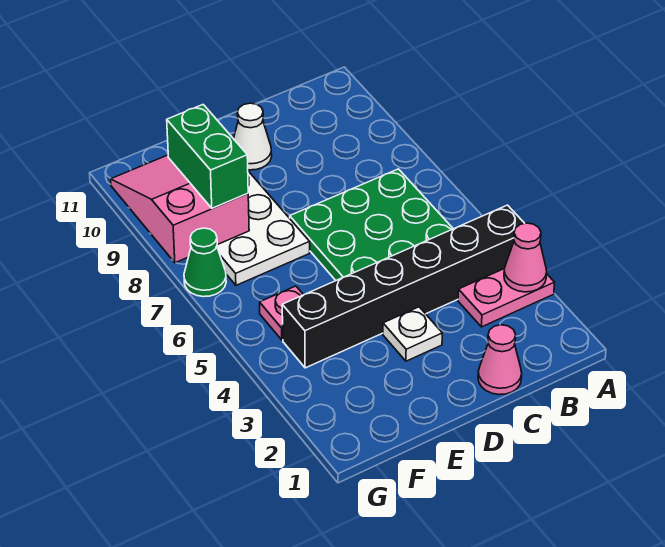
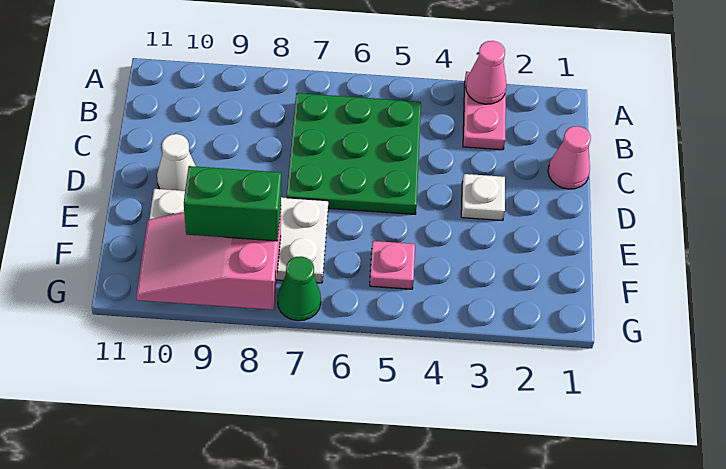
black brick A4:F4 level 1 -> none

